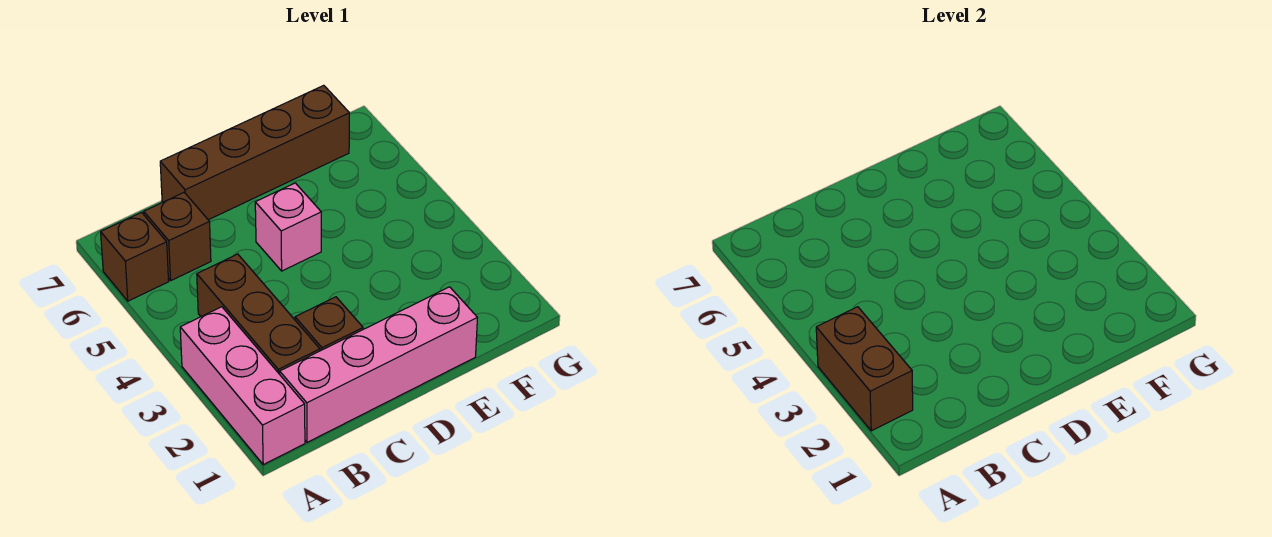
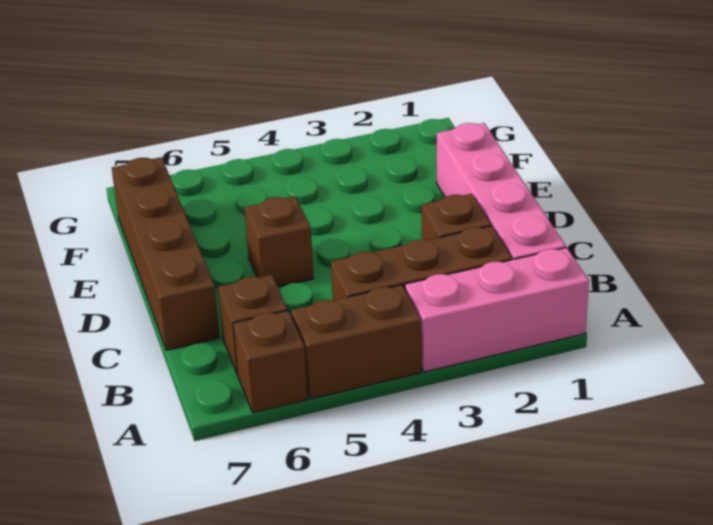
brown brick A2:A3 level 2 -> brown brick A4:A5 level 1
pink brick D5 level 1 -> brown brick D5 level 1

